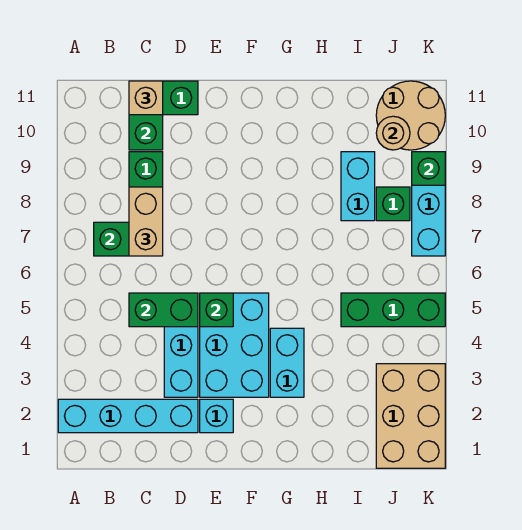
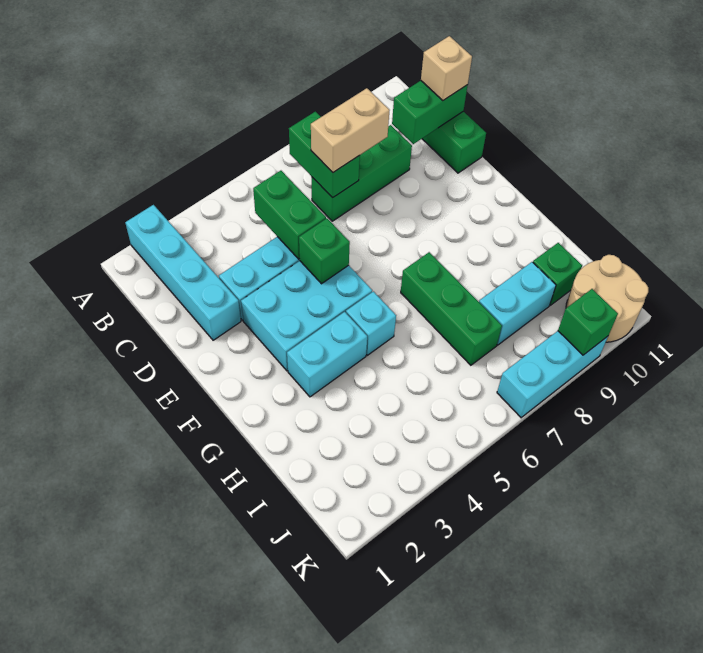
cyan brick E2 level 1 -> cyan brick G5 level 1
green brick I5:K5 level 1 -> green brick G7:I7 level 1
tan brick J1:K3 level 1 -> none
green brick J8 level 1 -> green brick I10 level 1
tan round brick J10 level 2 -> none

